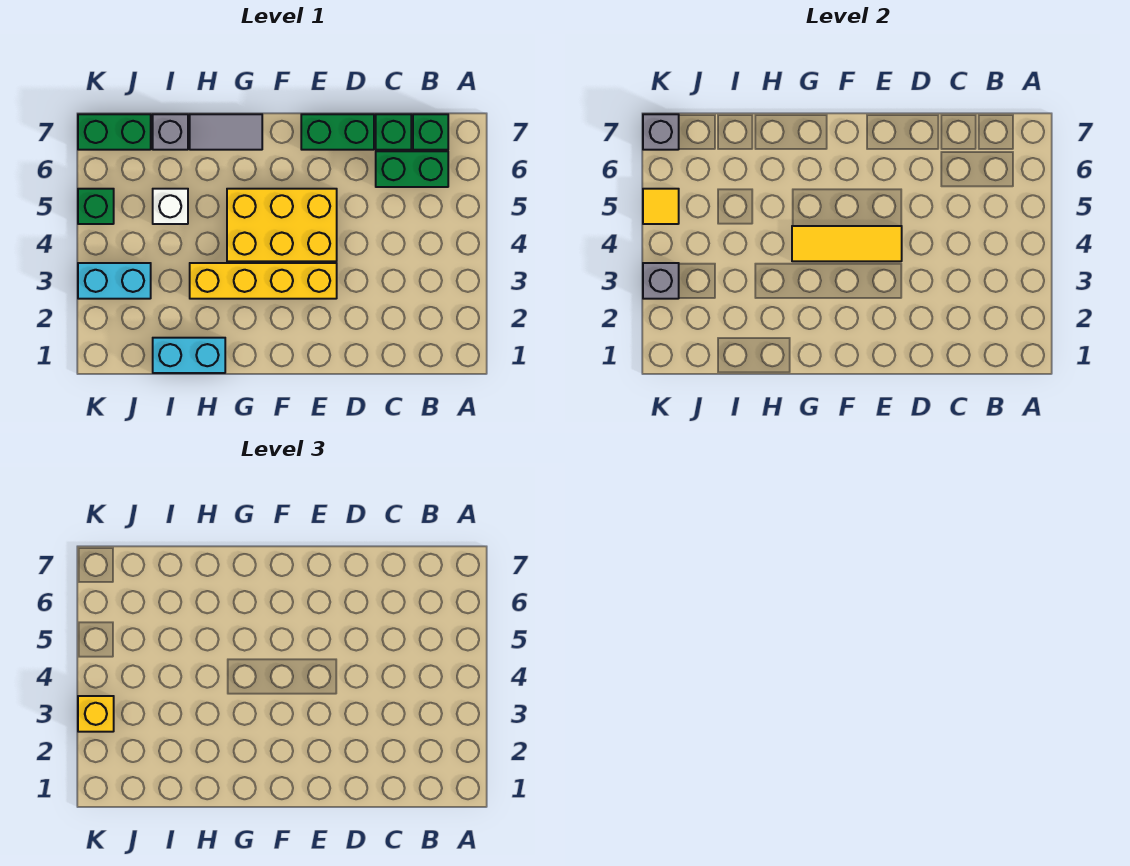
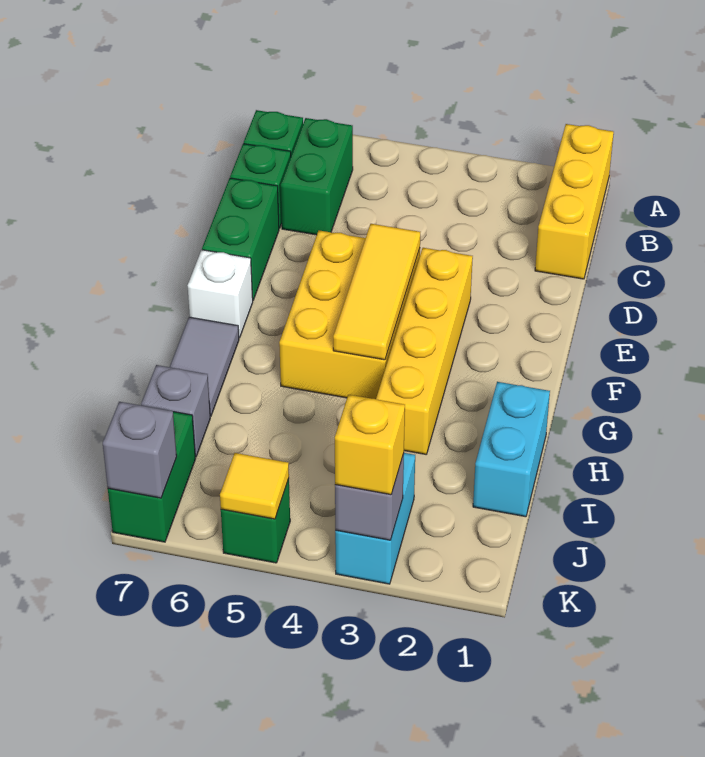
none -> yellow brick A1:C1 level 1
white brick I5 level 1 -> white brick F7 level 1

